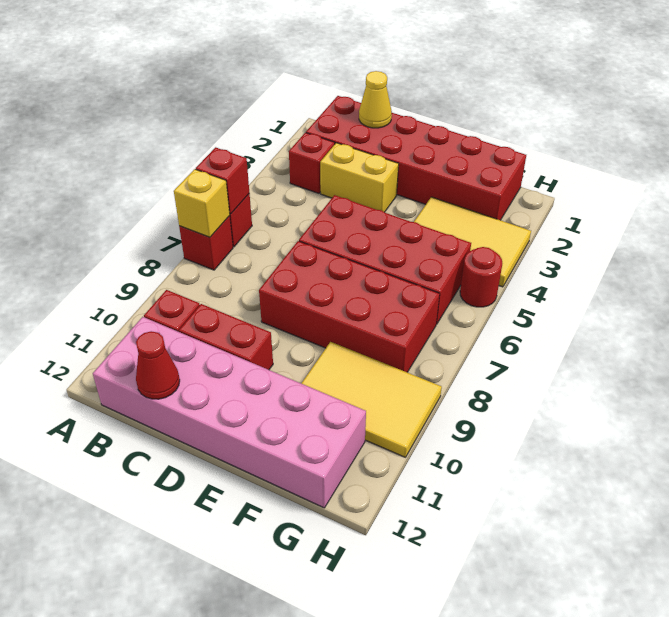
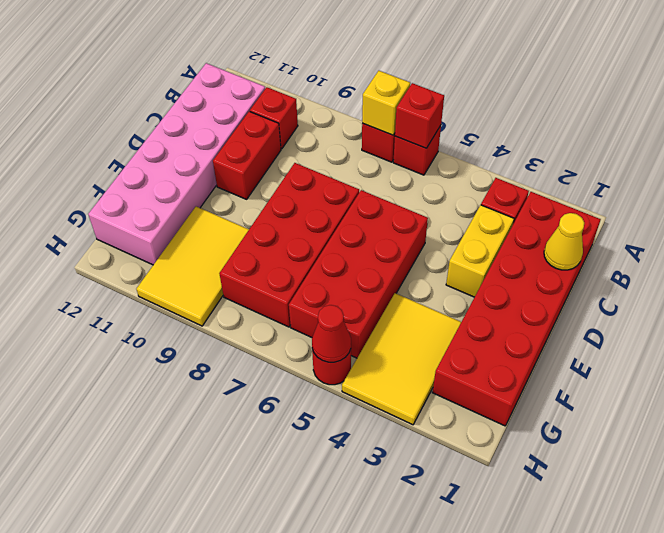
red cone C12 level 2 -> red cone H5 level 2

